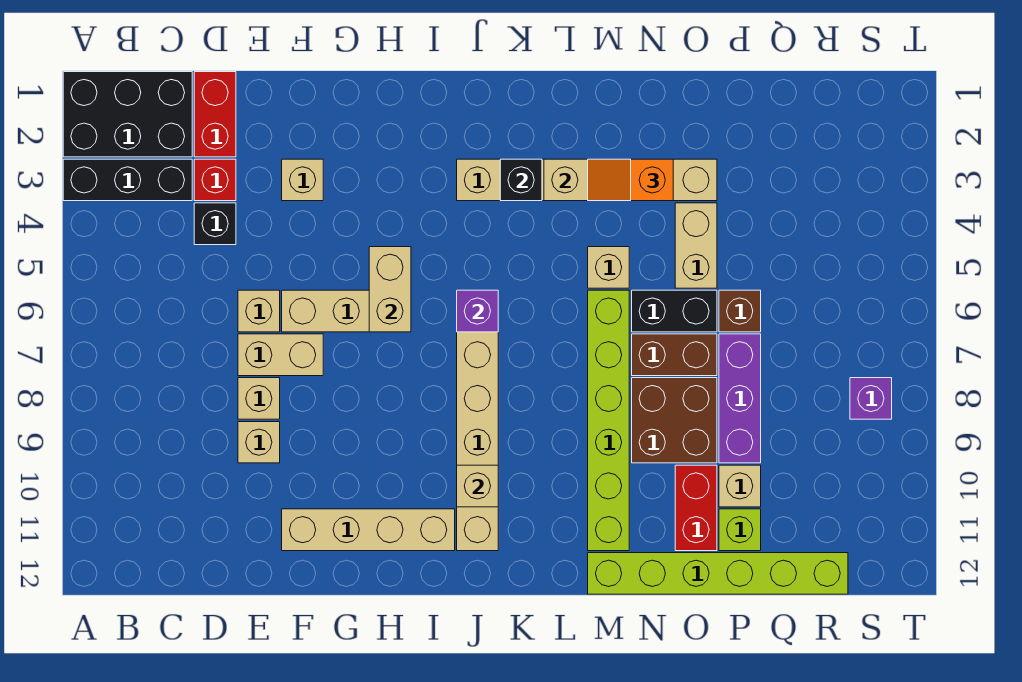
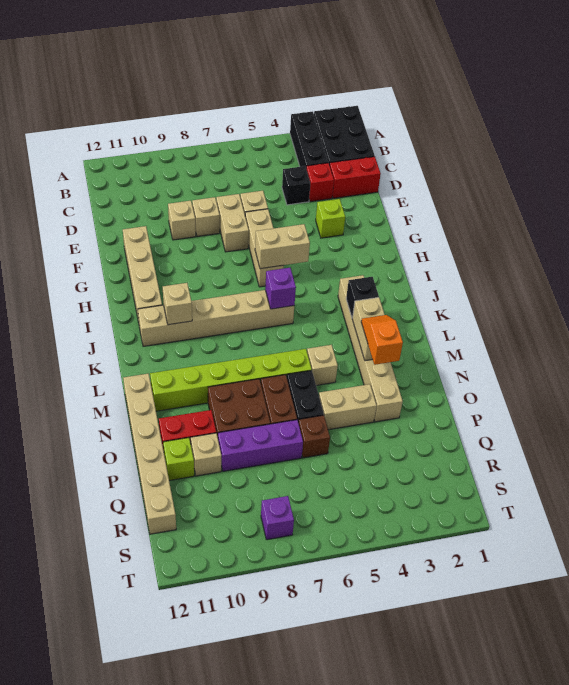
tan brick F3 level 1 -> lime brick F3 level 1
lime brick M12:R12 level 1 -> tan brick M12:R12 level 1

